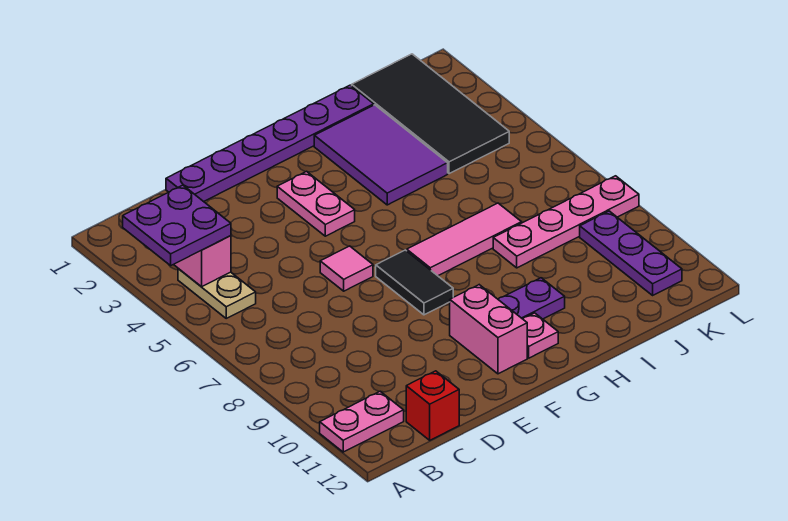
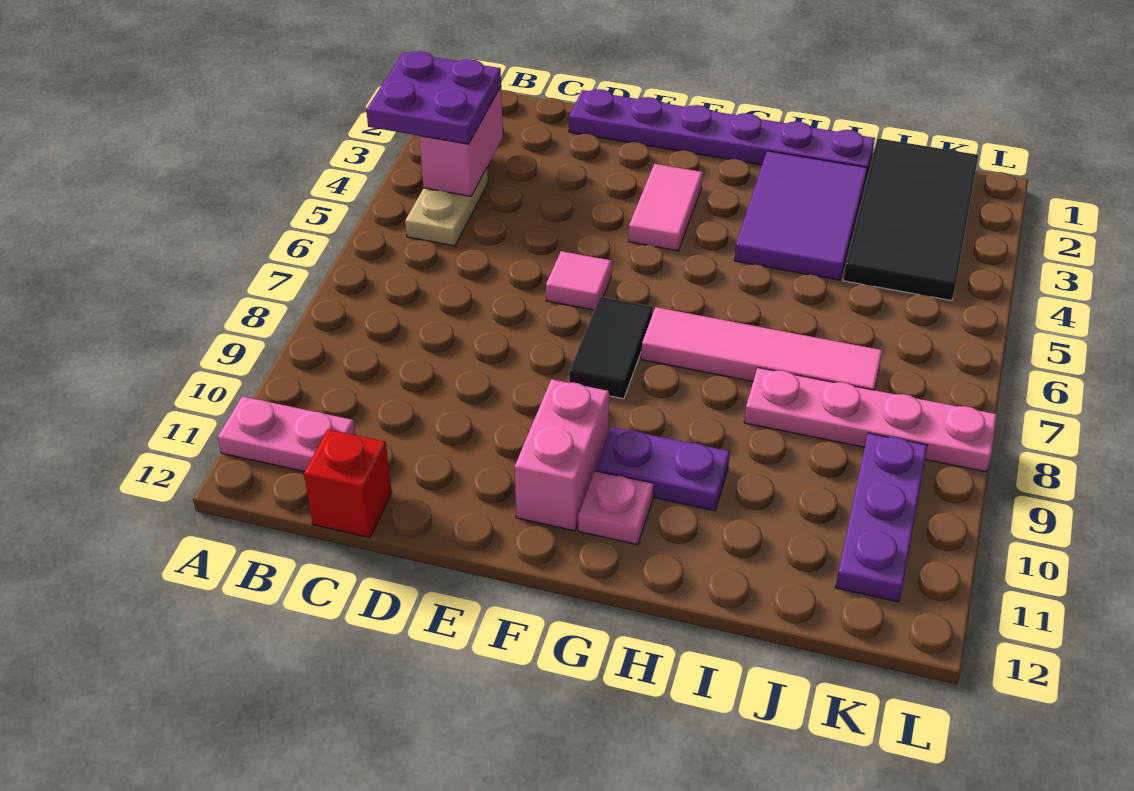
pink plate F3:F4 level 1 -> pink tile F3:F4 level 1
pink tile G7:I7 level 1 -> pink tile G7:J7 level 1

